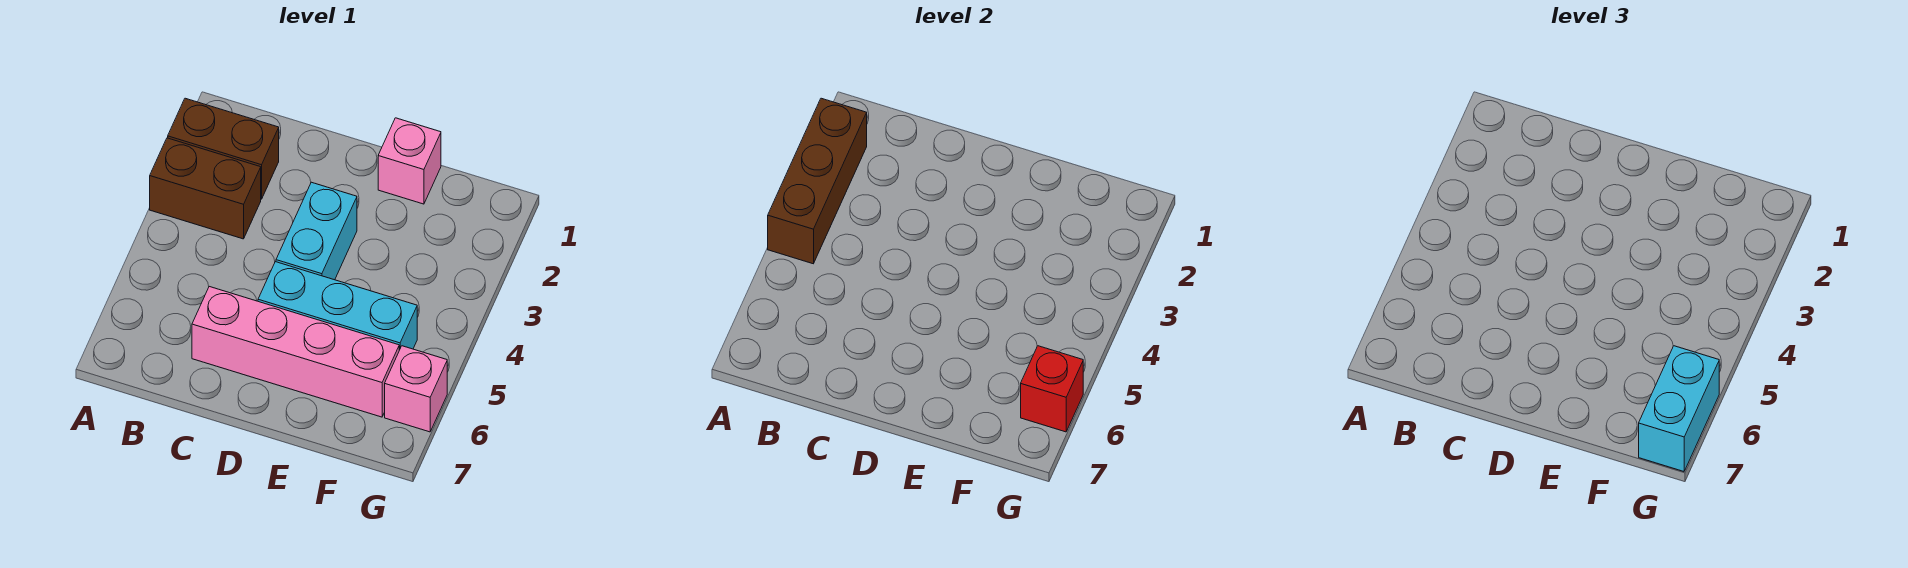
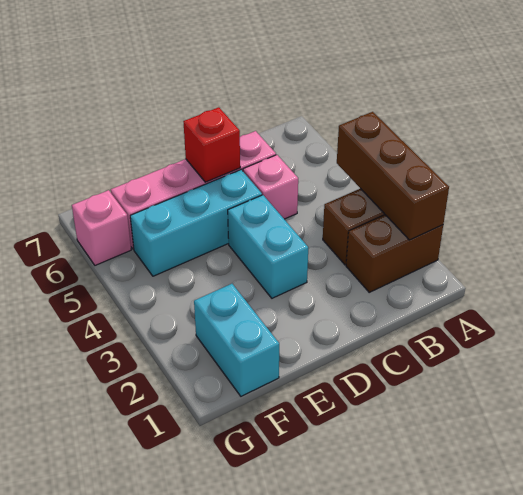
pink brick E1 level 1 -> pink brick C5 level 1
red brick G6 level 2 -> red brick D6 level 2
cyan brick G6:G7 level 3 -> cyan brick F1:F2 level 1

